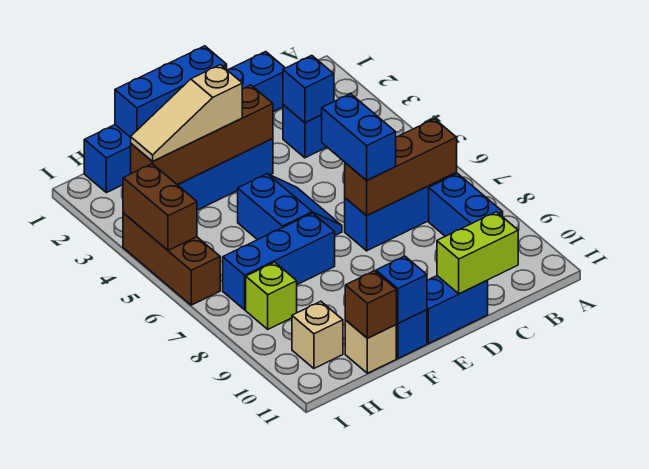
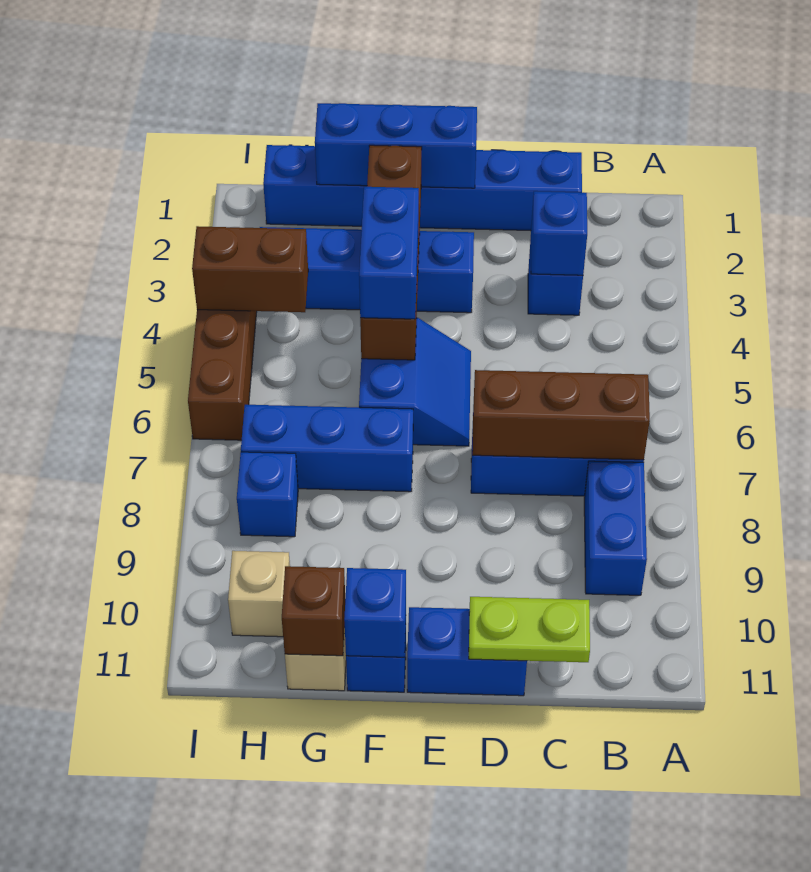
lime brick C11:D11 level 2 -> lime plate C11:D11 level 2
blue brick D6:D7 level 3 -> blue brick F4:F5 level 3
brown brick E3:H3 level 2 -> brown brick F2:F5 level 2
tan slope F3:H3 level 3 top F -> none
lime brick H8 level 1 -> blue brick H8 level 1
brown brick I4:I5 level 2 -> brown brick H4:I4 level 2

